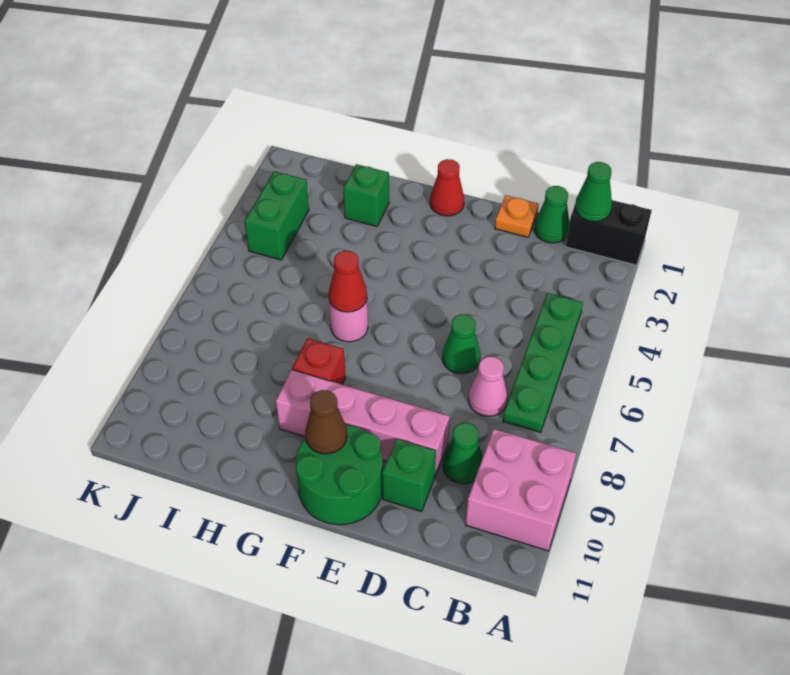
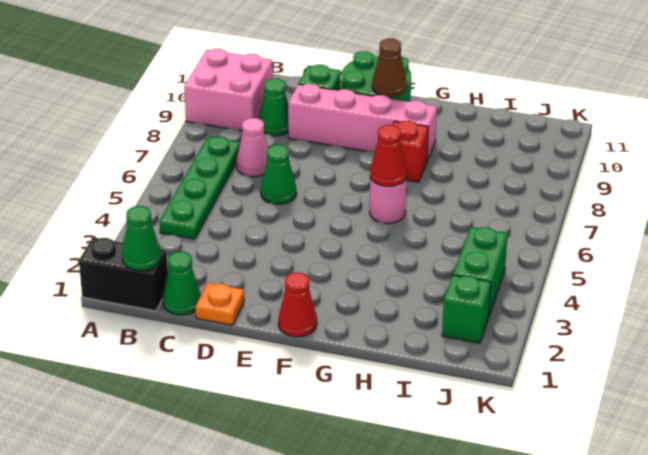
green brick H2 level 1 -> green brick J2 level 1

